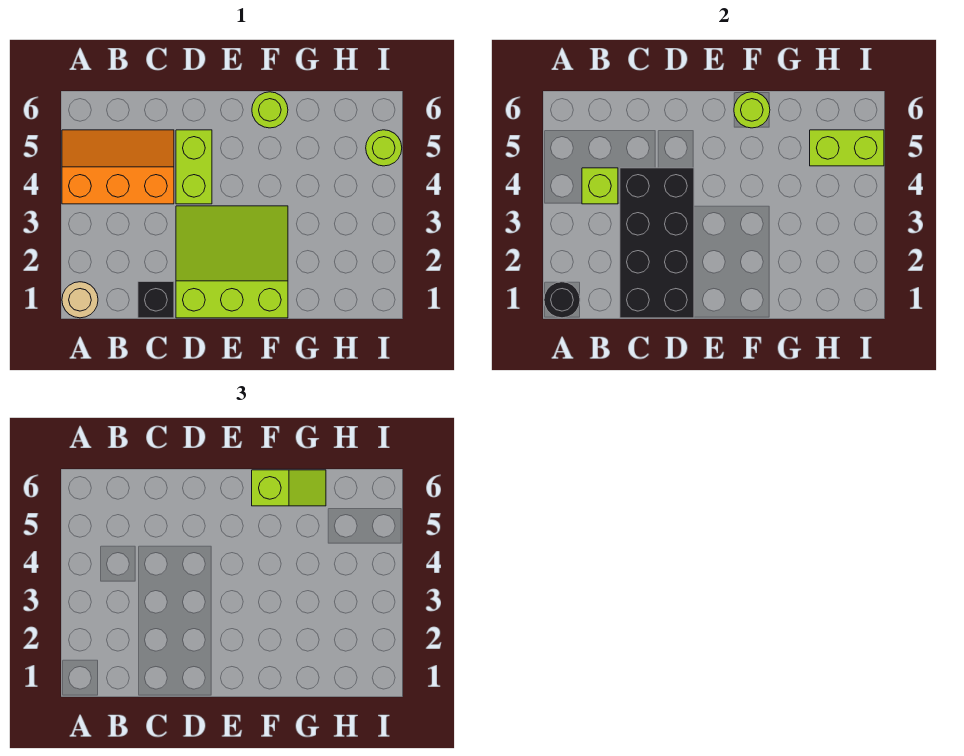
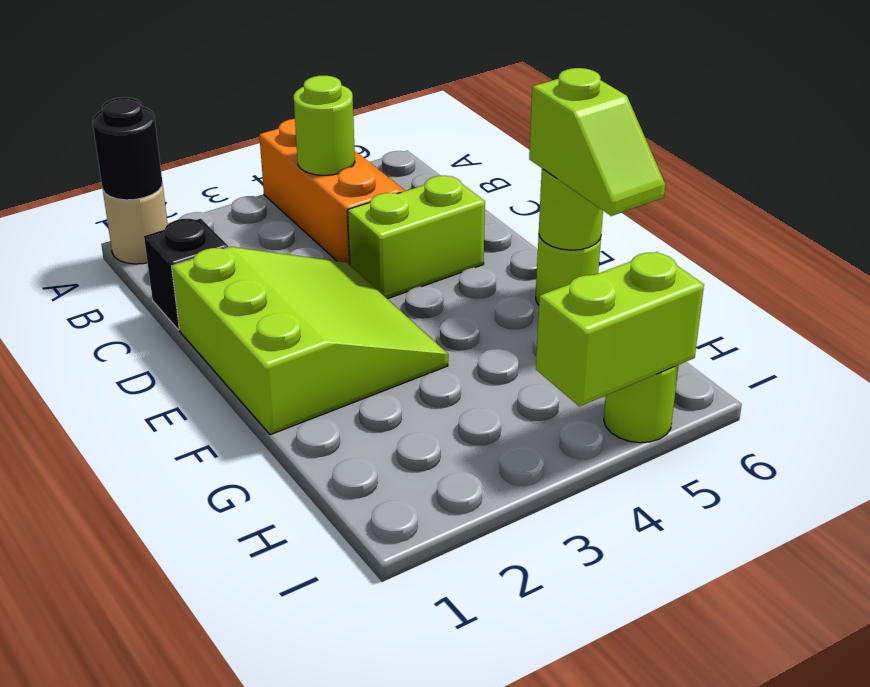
lime brick B4 level 2 -> lime round brick B4 level 2
black brick C1:D4 level 2 -> none
lime brick H5:I5 level 2 -> lime brick I4:I5 level 2

